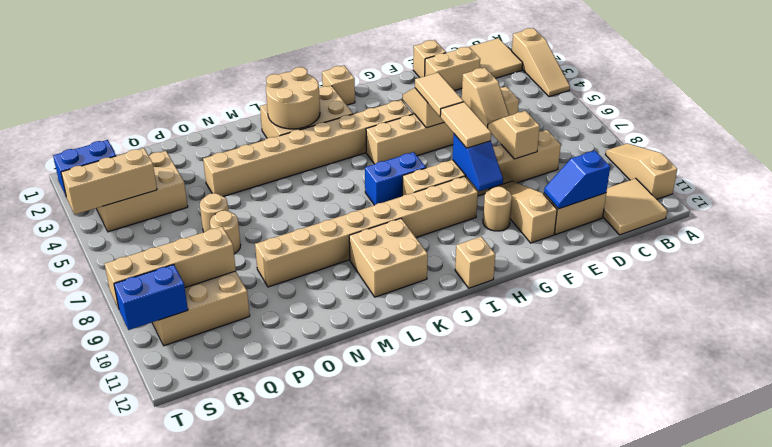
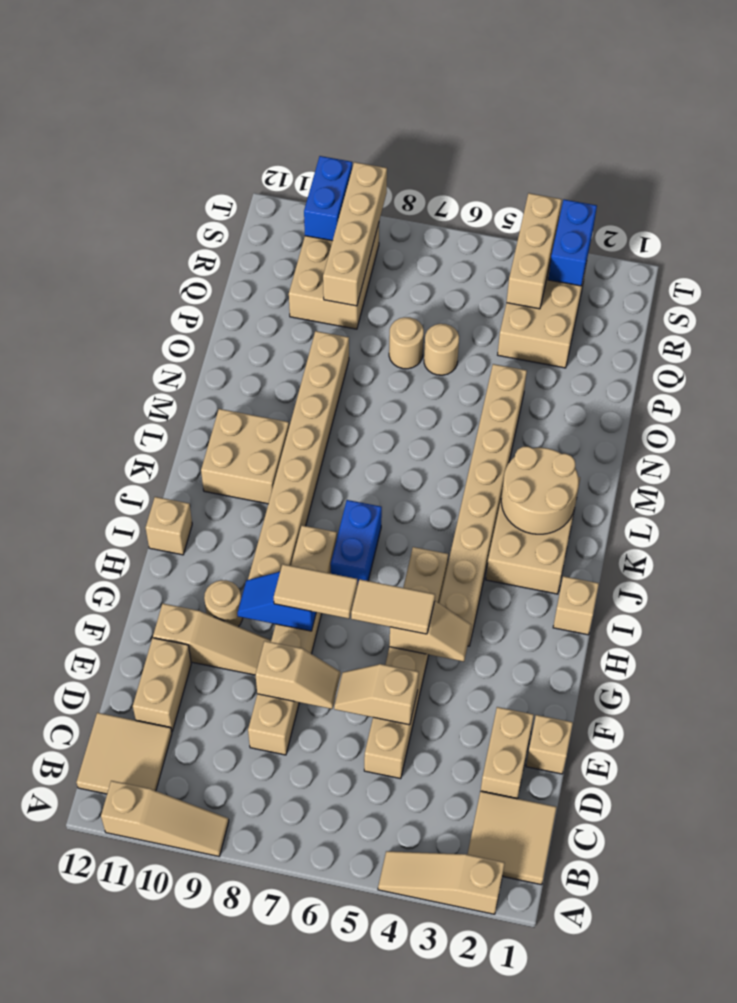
blue slope D11:E11 level 2 top D -> none

